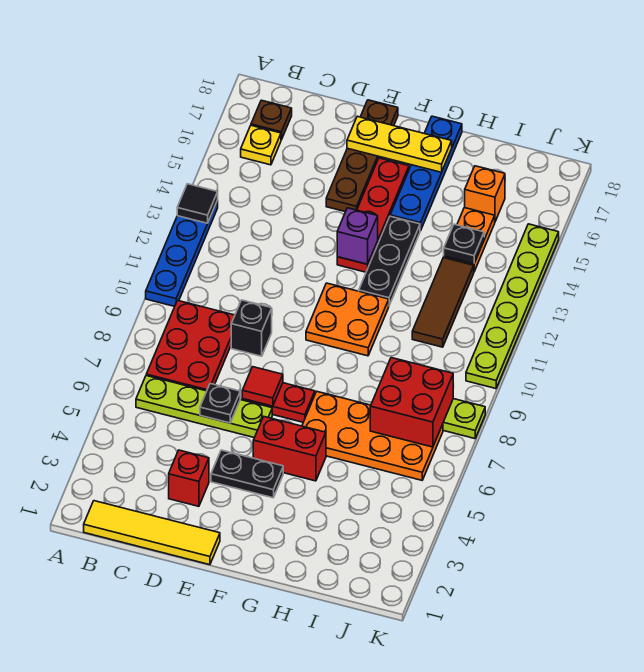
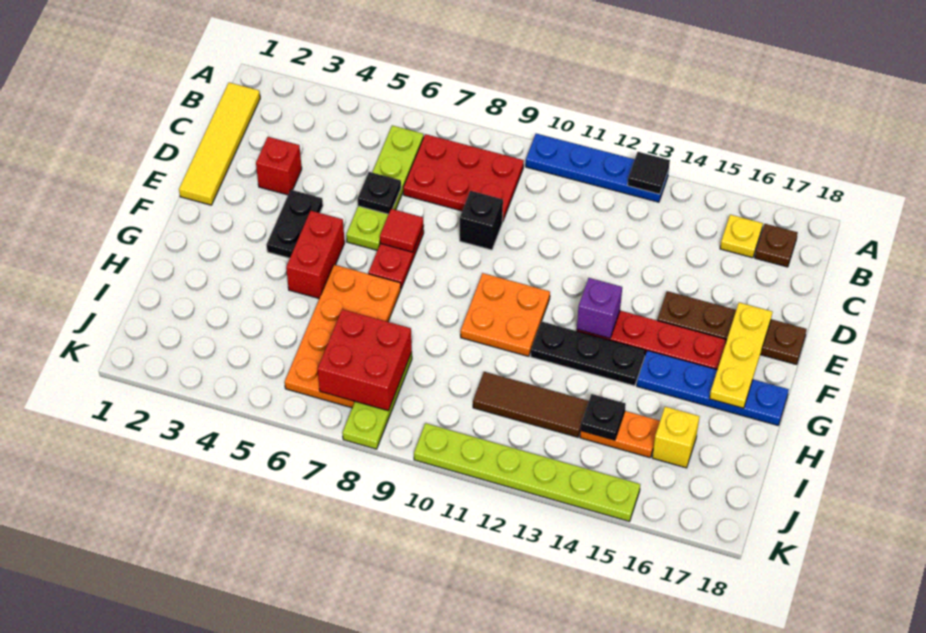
orange brick I16 level 1 -> yellow brick I16 level 1

